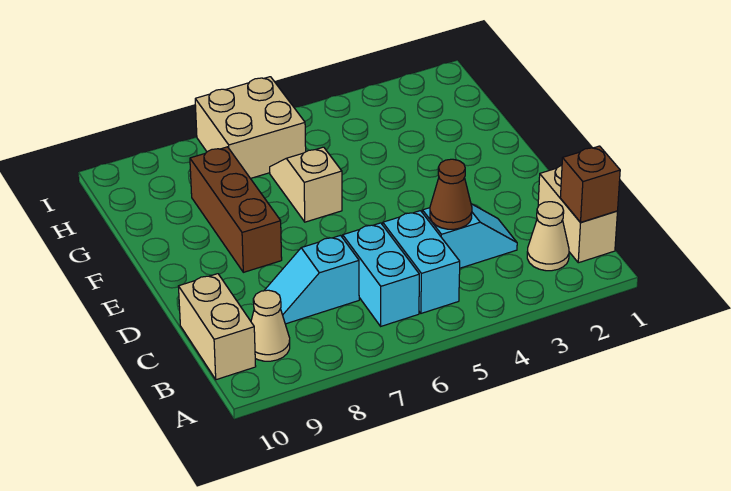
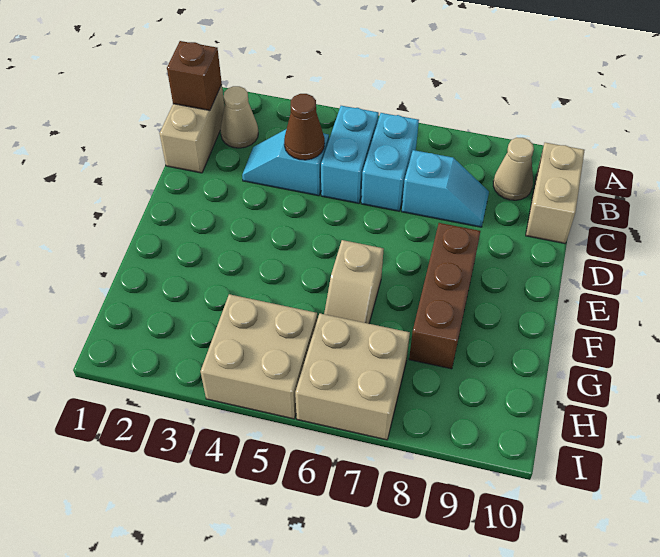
none -> tan brick H4:I5 level 1

